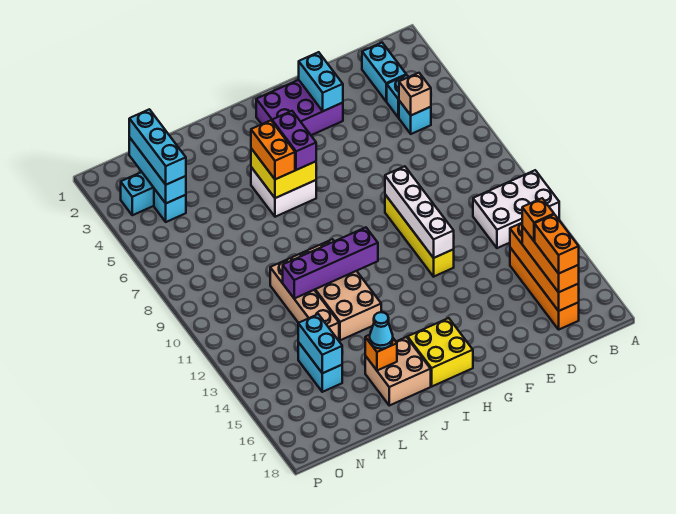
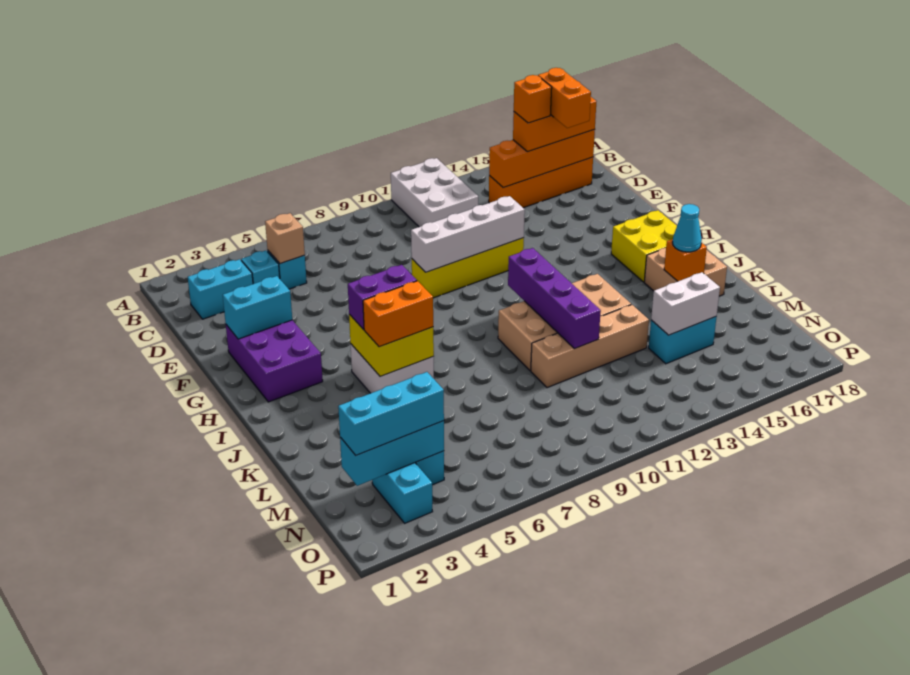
orange brick C16:C17 level 4 -> orange brick C16:D16 level 4
cyan brick M14:M15 level 2 -> white brick M14:M15 level 2

